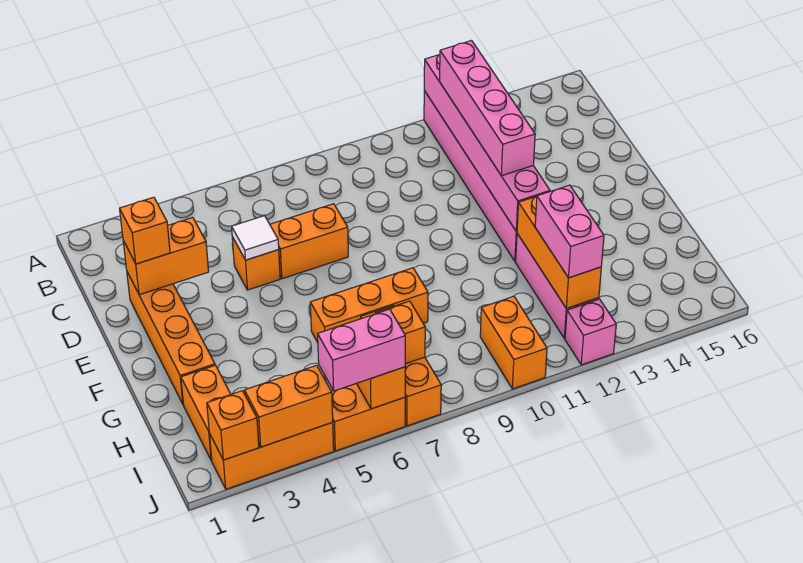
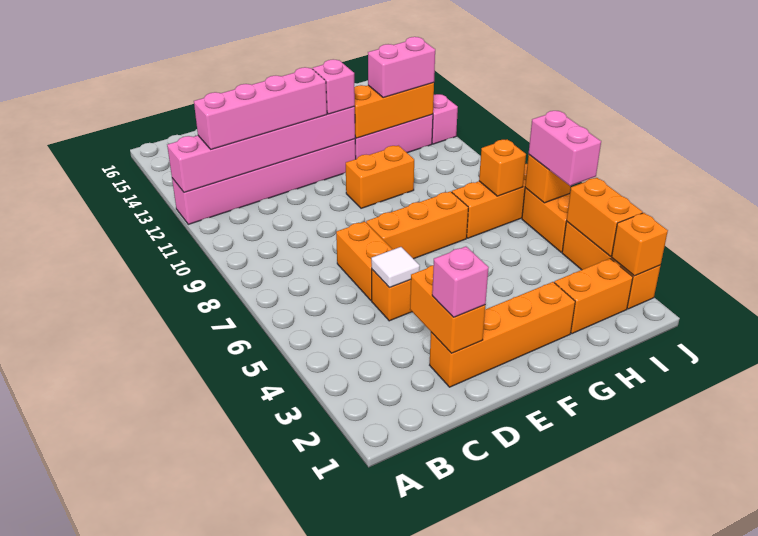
orange brick D2 level 3 -> pink brick D2 level 3
none -> pink brick F12 level 3
orange brick G6:G8 level 1 -> orange brick E7:G7 level 1
orange brick I10:J10 level 1 -> orange brick F10:G10 level 1

